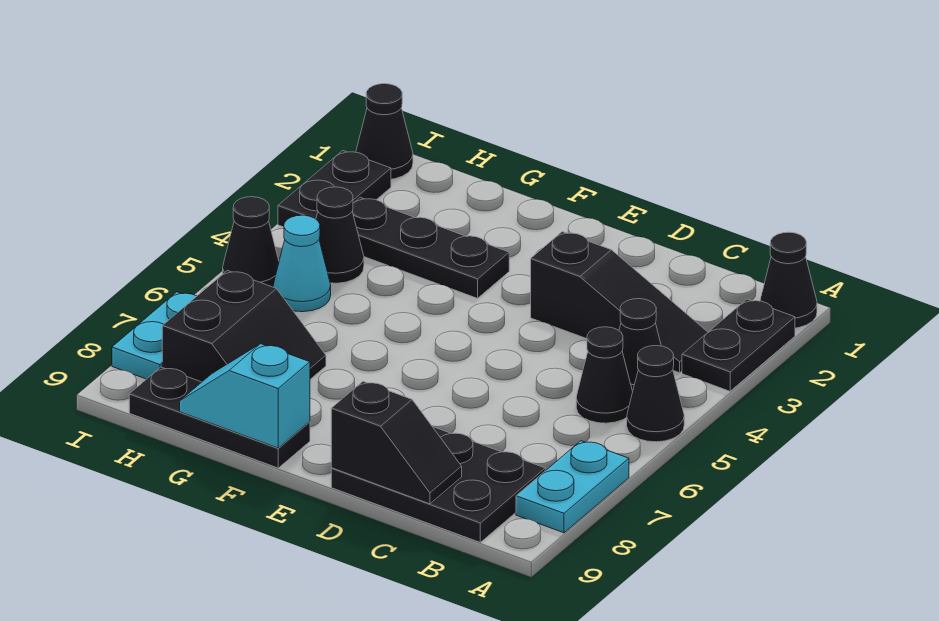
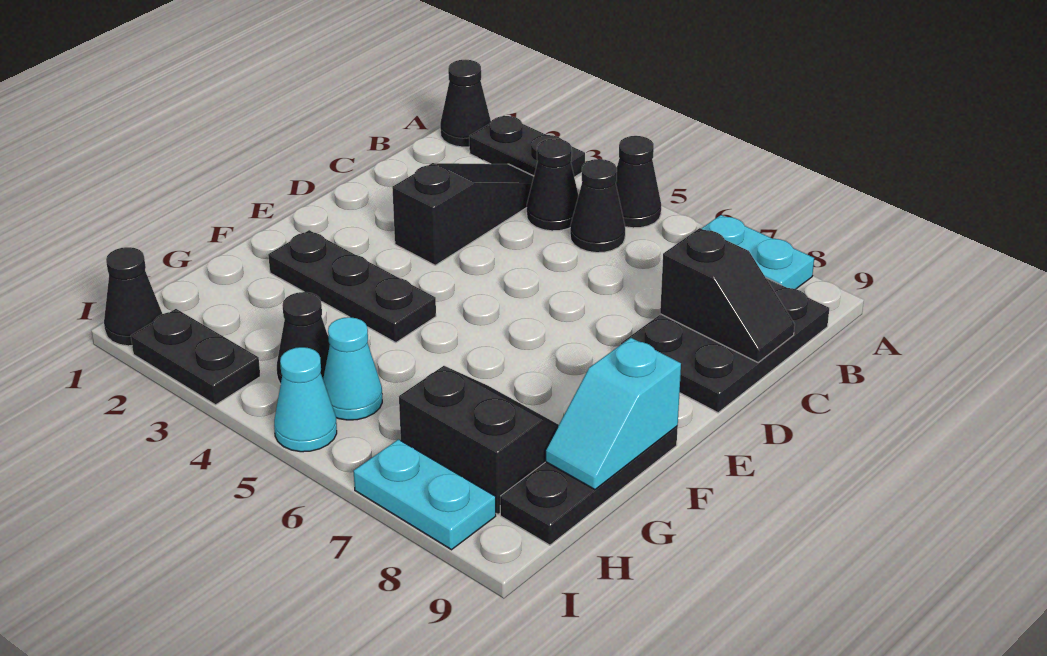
black slope C9:D9 level 2 top D -> black slope C8:C9 level 2 top 8
black plate F3:H3 level 1 -> black plate F2:F4 level 1
black cone I5 level 1 -> cyan cone I5 level 1

